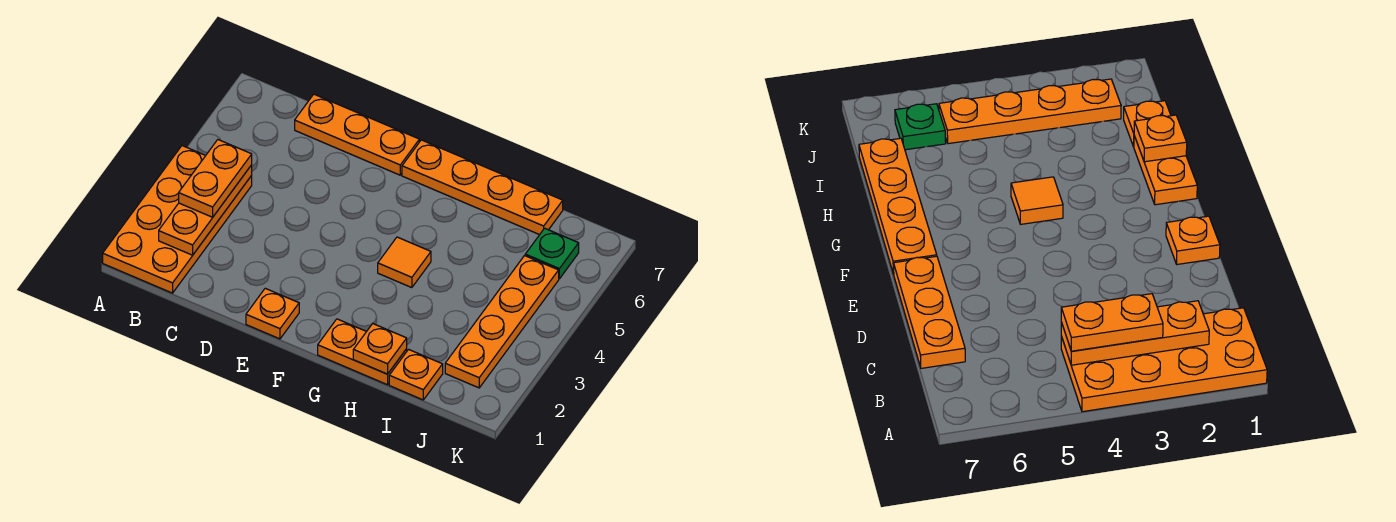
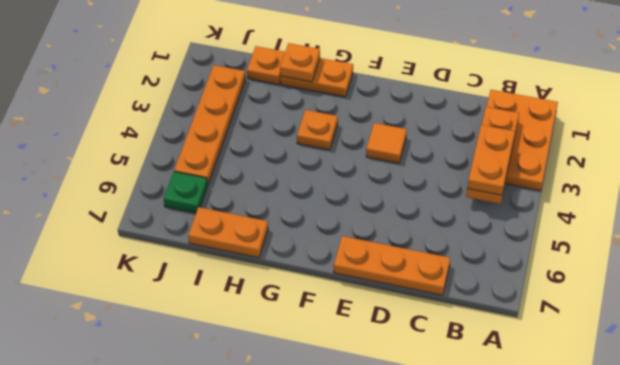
orange plate A1:B4 level 1 -> orange plate A1:B3 level 1
orange plate E1 level 1 -> orange plate G3 level 1
orange plate F7:I7 level 1 -> orange plate H7:I7 level 1
orange tile G4 level 1 -> orange tile E3 level 1

